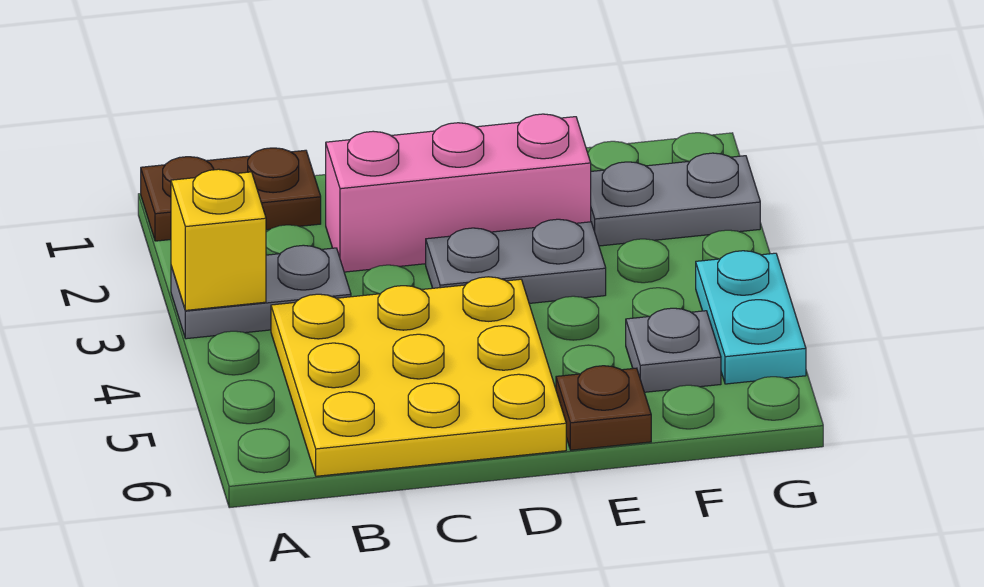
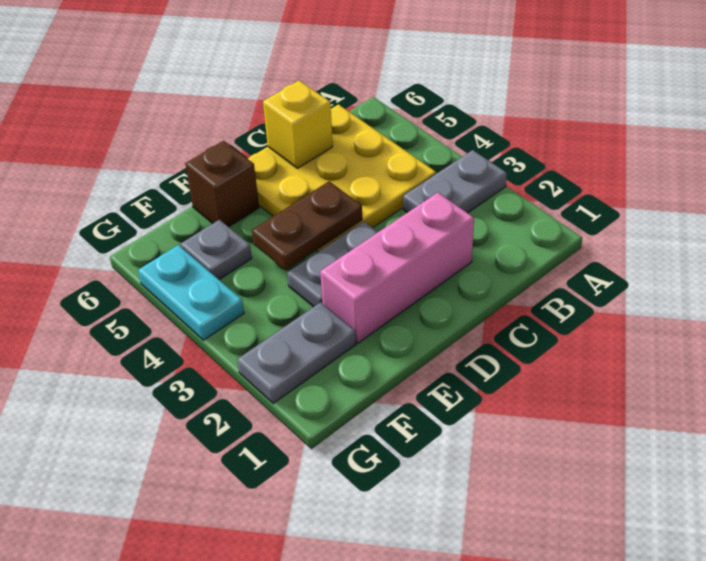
brown plate A1:B1 level 1 -> brown plate D4:E4 level 2
yellow brick A3 level 2 -> yellow brick C6 level 2
brown plate E6 level 1 -> brown brick E6 level 1

